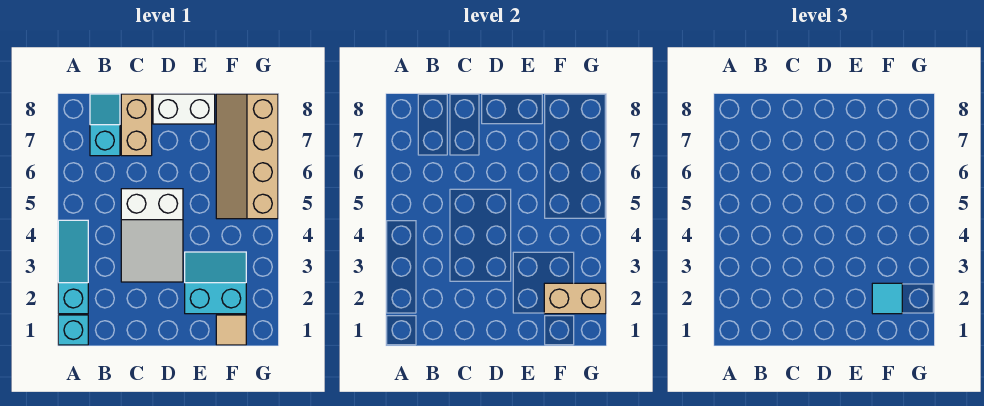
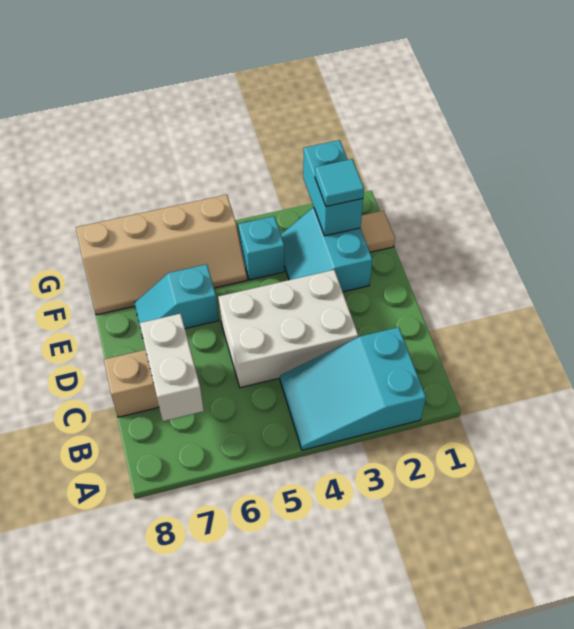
cyan brick A1 level 1 -> cyan brick F4 level 1
cyan slope A2:A4 level 1 top 2 -> cyan slope A2:B4 level 1 top 2
cyan slope B7:B8 level 1 top 7 -> cyan slope E6:E7 level 1 top 6
white slope C3:D5 level 1 top 5 -> white brick C3:D5 level 1
white brick D8:E8 level 1 -> white brick B7:C7 level 2
tan brick F2:G2 level 2 -> cyan brick F2:G2 level 2

